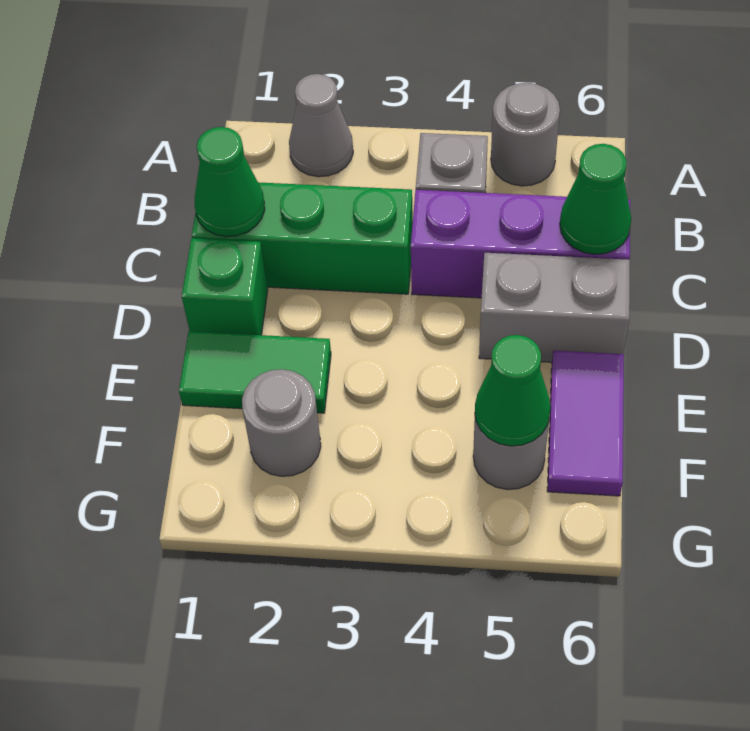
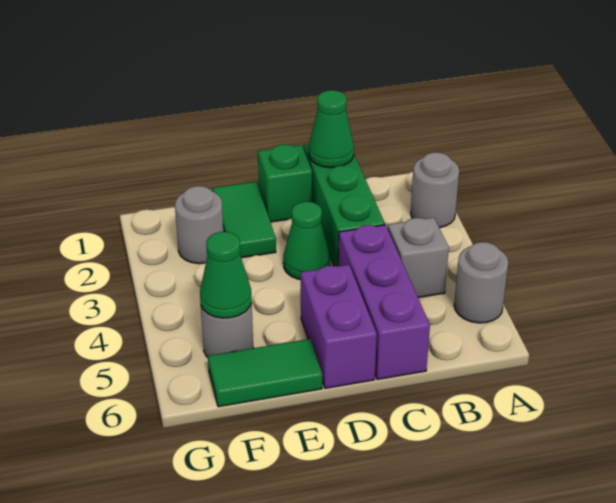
grey cone A2 level 1 -> grey round brick A2 level 1
green cone C6 level 2 -> green cone D3 level 1
grey brick D5:D6 level 1 -> purple brick D5:D6 level 1
purple tile E6:F6 level 1 -> green tile E6:F6 level 1

